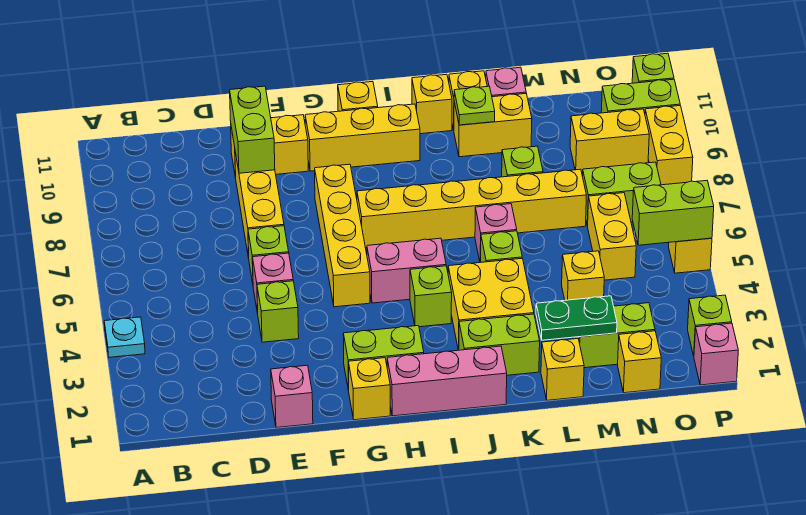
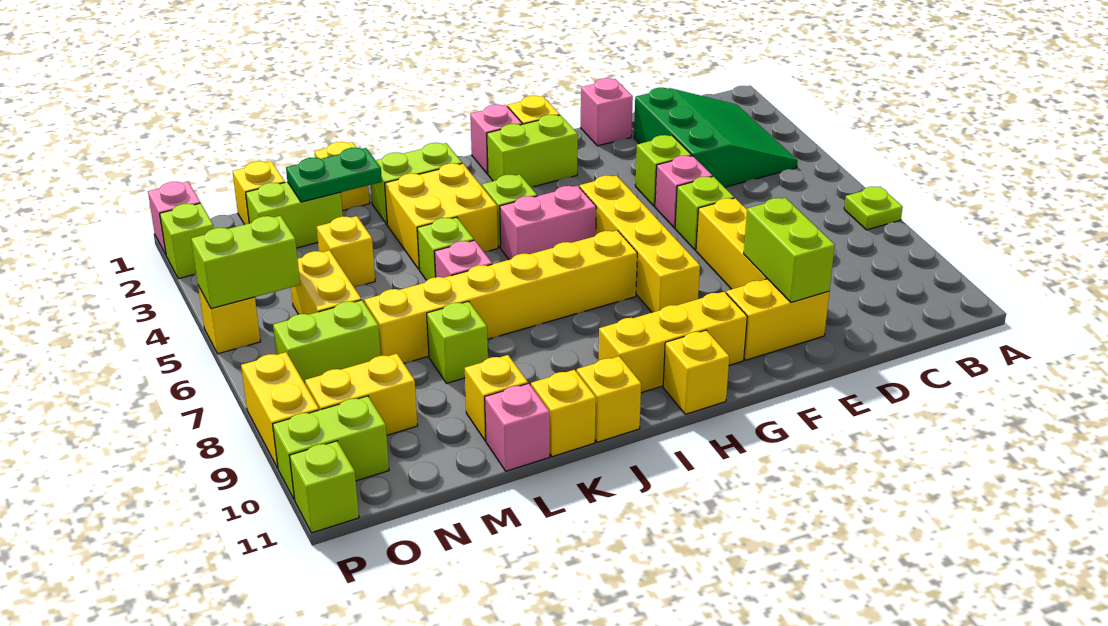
cyan plate A4 level 1 -> none
none -> green slope B2:D4 level 1 top D
pink brick H1:J1 level 1 -> pink brick H1 level 1
yellow brick K10:L10 level 1 -> yellow brick L10 level 1
lime plate K10 level 2 -> lime plate A7 level 1

